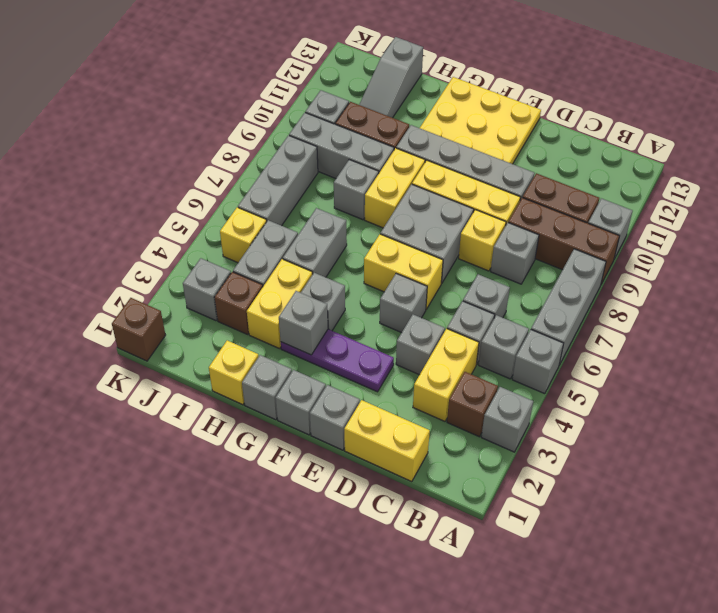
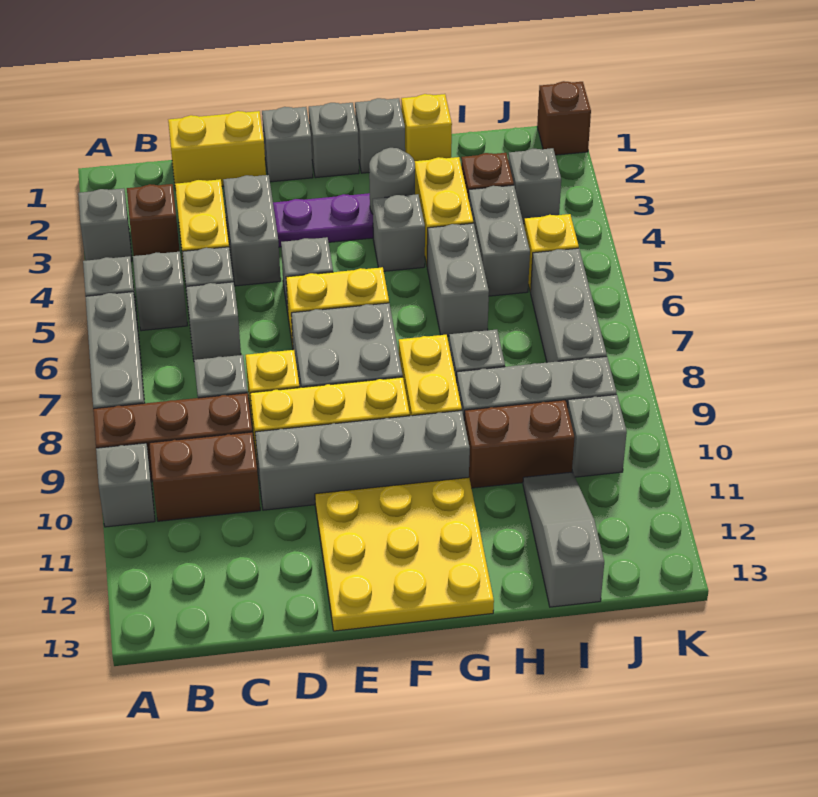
grey brick D4 level 1 -> grey brick D3:D4 level 1
grey brick G3 level 2 -> grey round brick G3 level 2

